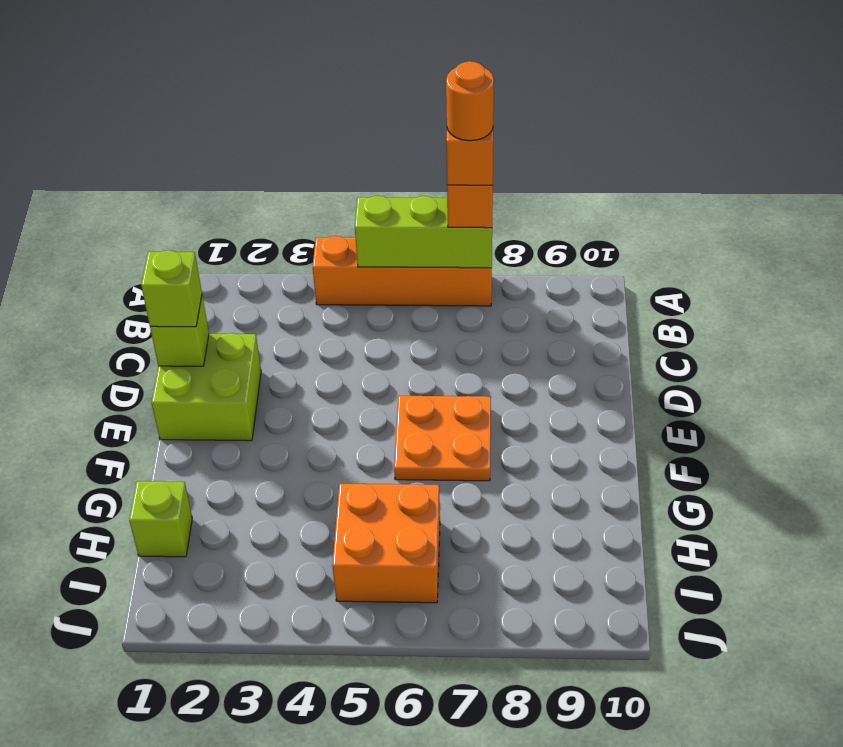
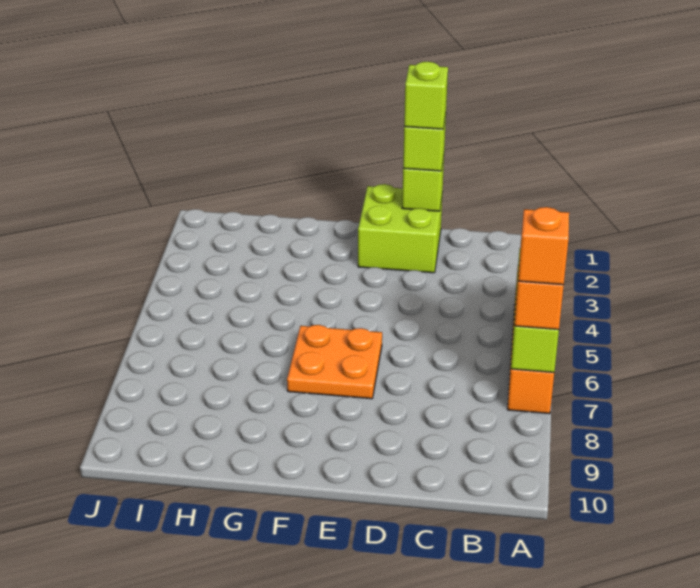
orange round brick A7 level 5 -> none
lime brick H1 level 1 -> lime brick D1 level 4
orange brick H5:I6 level 1 -> none

